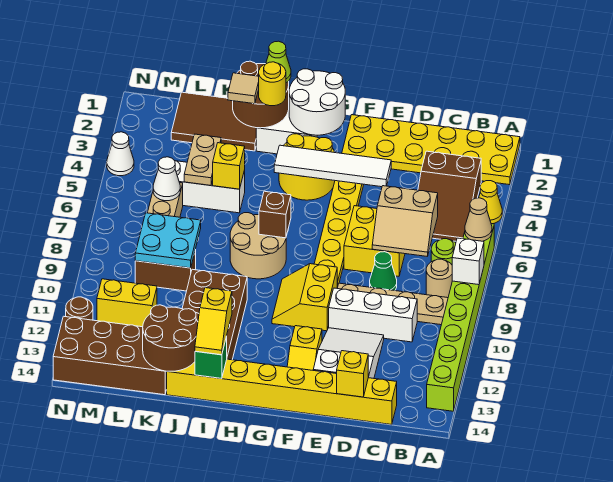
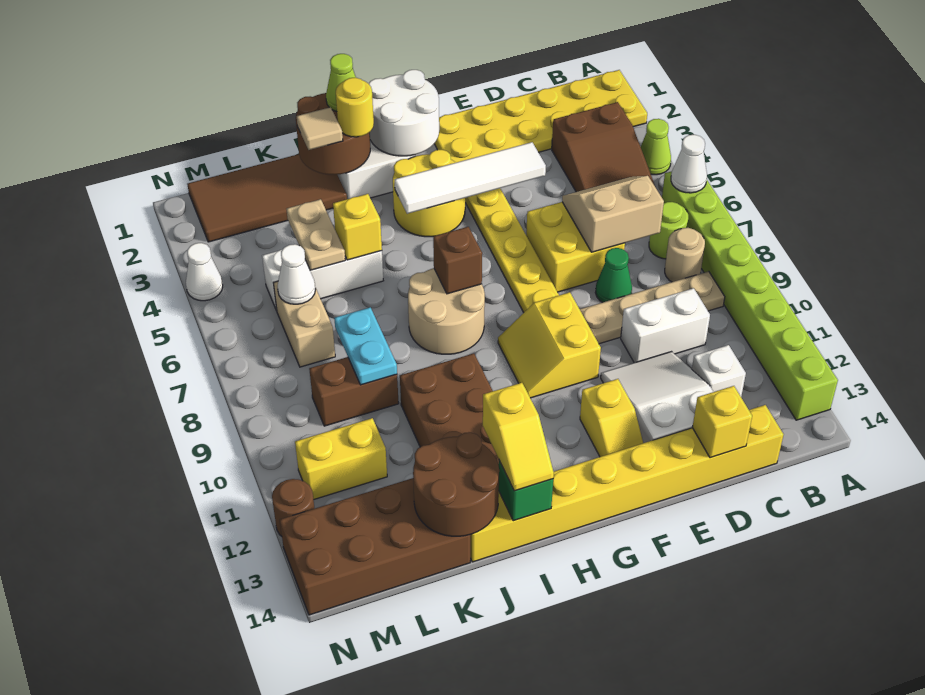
yellow cone A4 level 1 -> lime cone A4 level 1
tan cone A6 level 2 -> white cone A6 level 2
white brick A8 level 2 -> white brick C12 level 1
tan slope C6:D7 level 2 top 6 -> tan slope C6:D7 level 2 top 7
white brick C10:E10 level 1 -> white brick C10:D10 level 1
brown tile J1:L2 level 1 -> brown tile J1:M2 level 1
cyan plate K8:L9 level 2 -> cyan plate K8:K9 level 2

